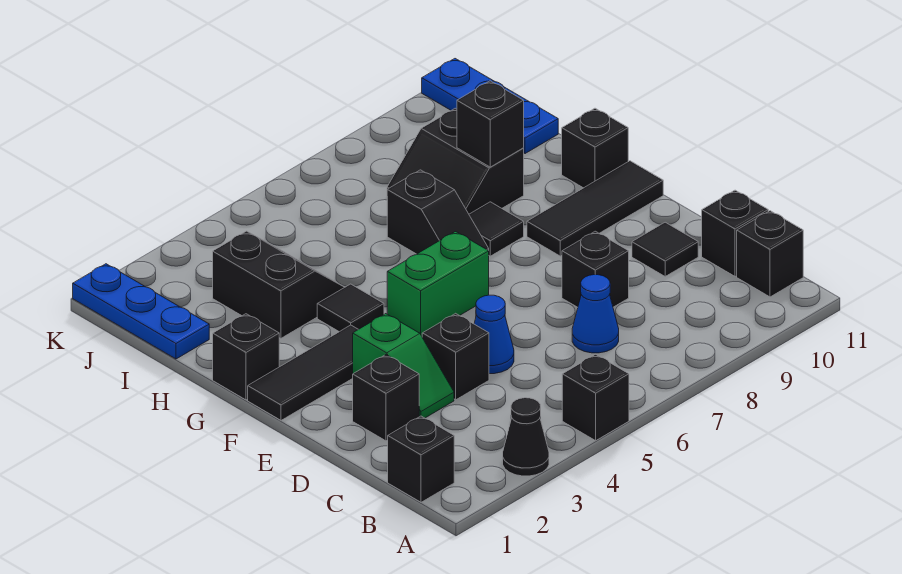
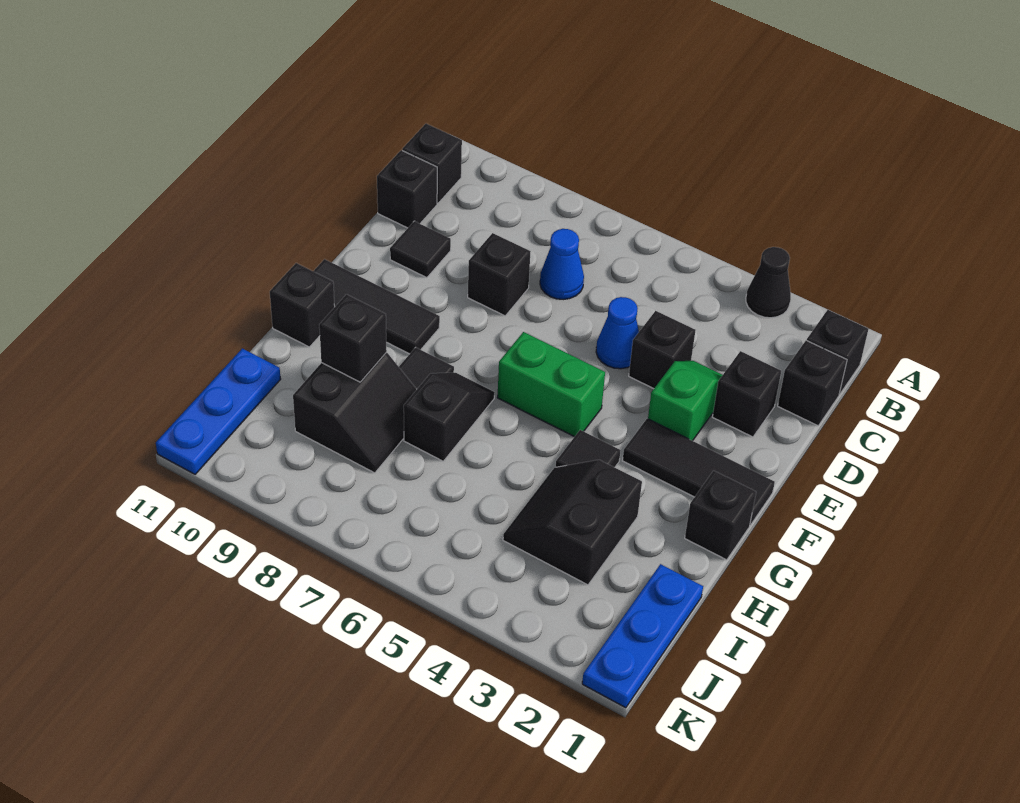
black brick A5 level 1 -> black brick C1 level 1

